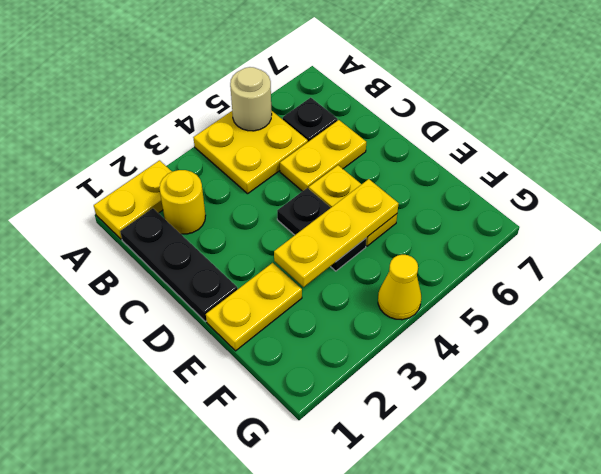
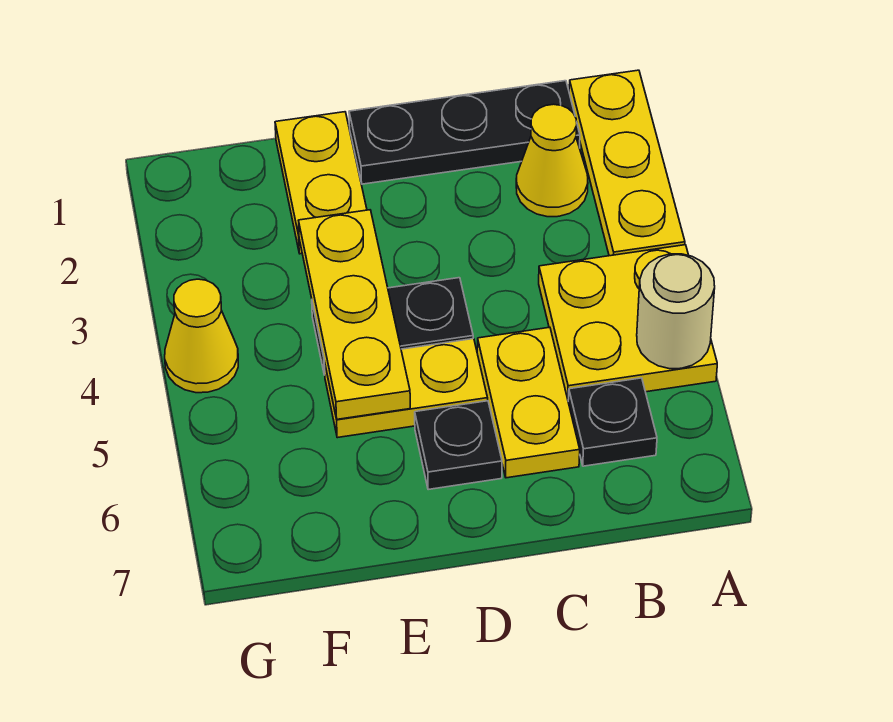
yellow plate A1:A2 level 1 -> yellow plate A1:A3 level 1
yellow round brick B2 level 1 -> yellow cone B2 level 1
none -> black plate D6 level 1

